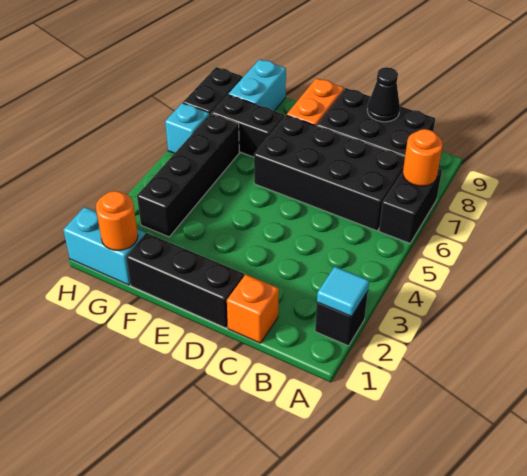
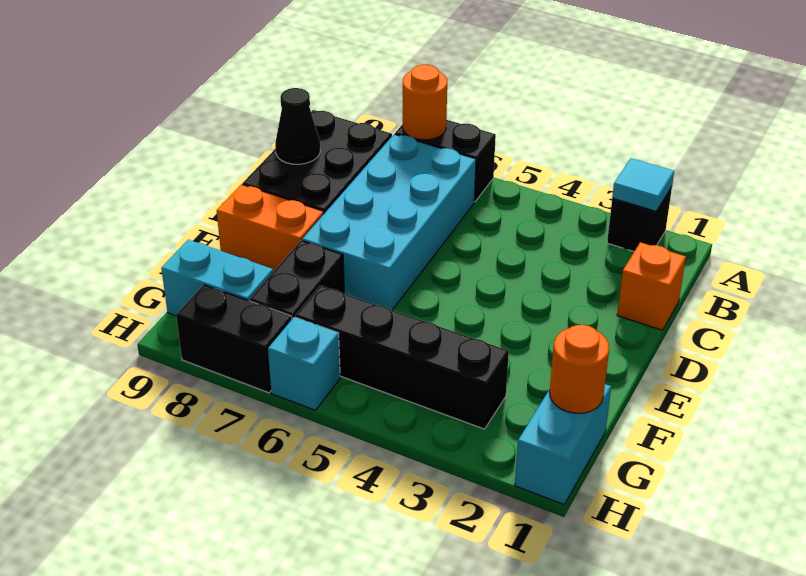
black brick B6:E7 level 1 -> cyan brick B6:E7 level 1
black brick D1:F1 level 1 -> none

